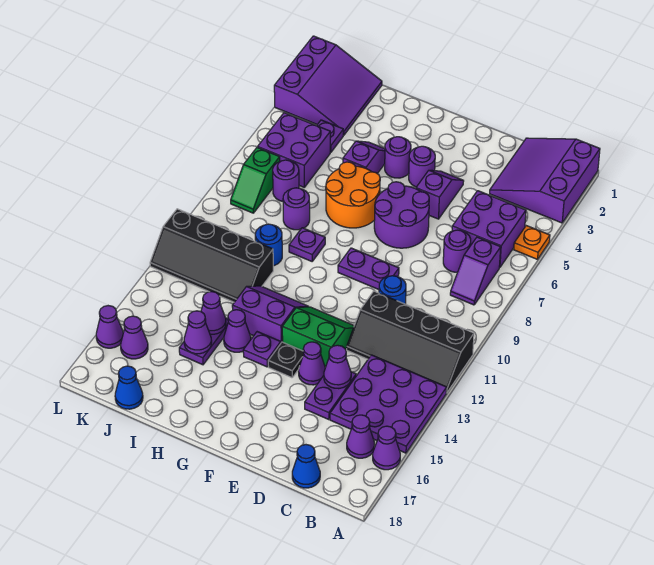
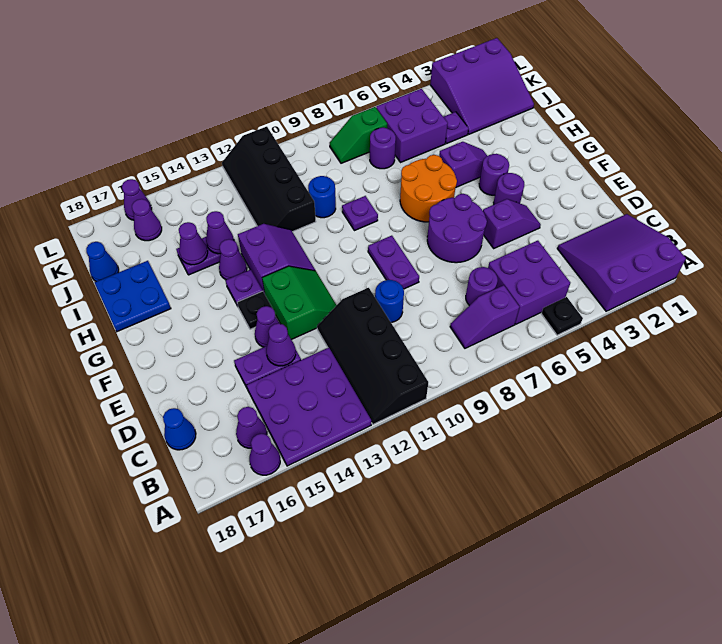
orange plate A5 level 1 -> black plate A5 level 1
none -> blue plate H17:I18 level 1
purple round brick I8 level 1 -> none

